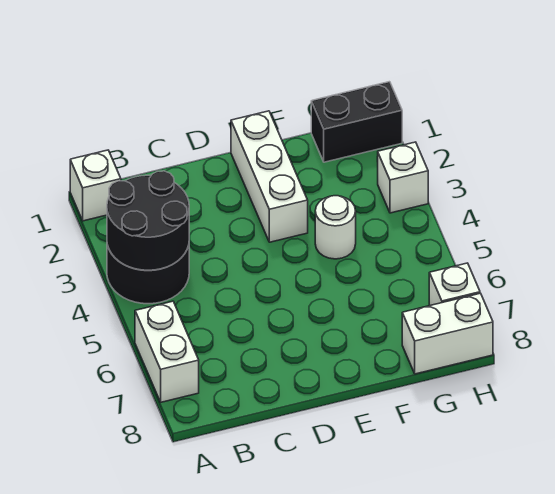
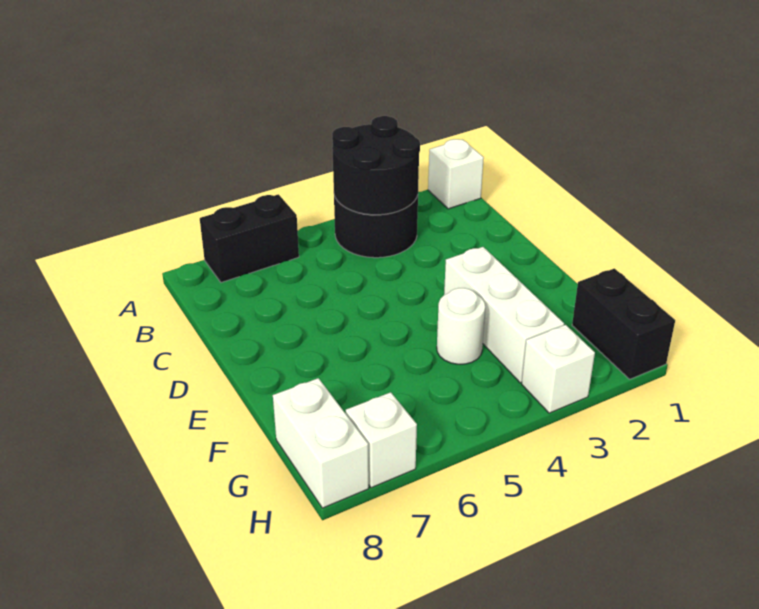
white brick A6:A7 level 1 -> black brick A6:A7 level 1
white brick E1:E3 level 1 -> white brick E3:G3 level 1

